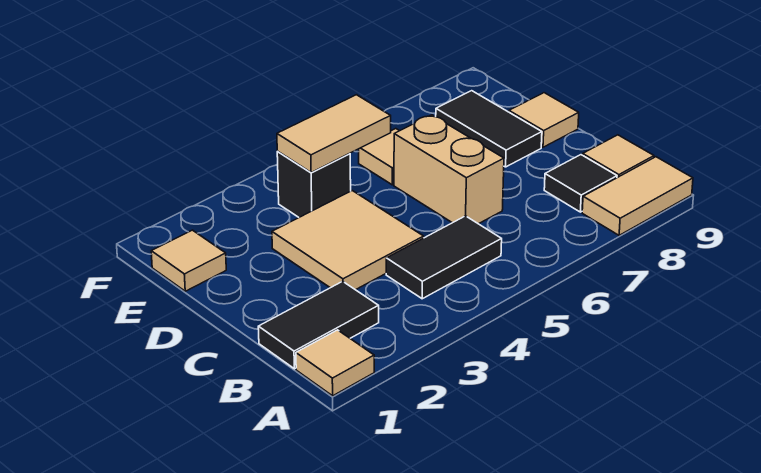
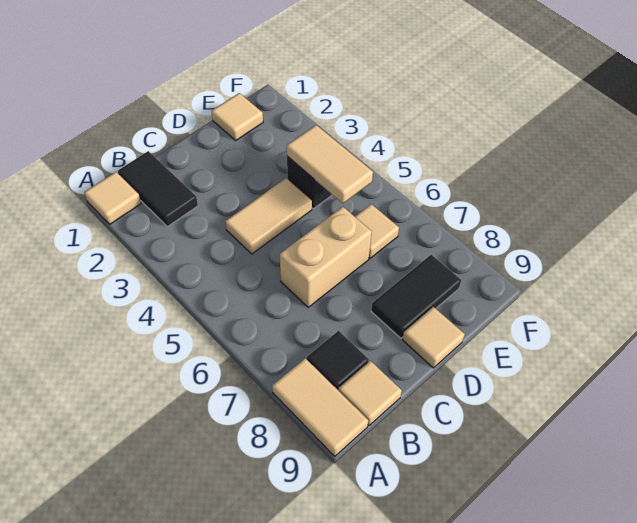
black tile B4:B5 level 1 -> none
tan tile C3:D4 level 1 -> tan tile C4:D4 level 1

